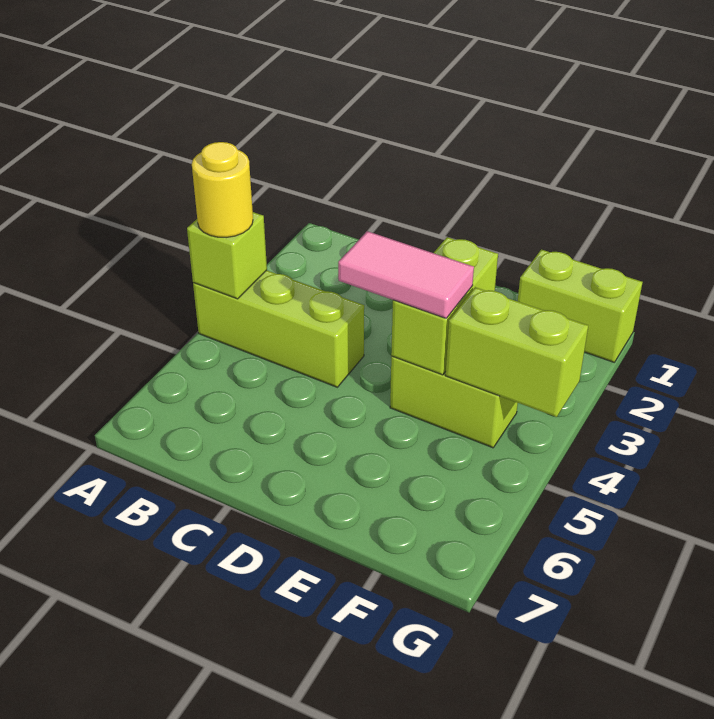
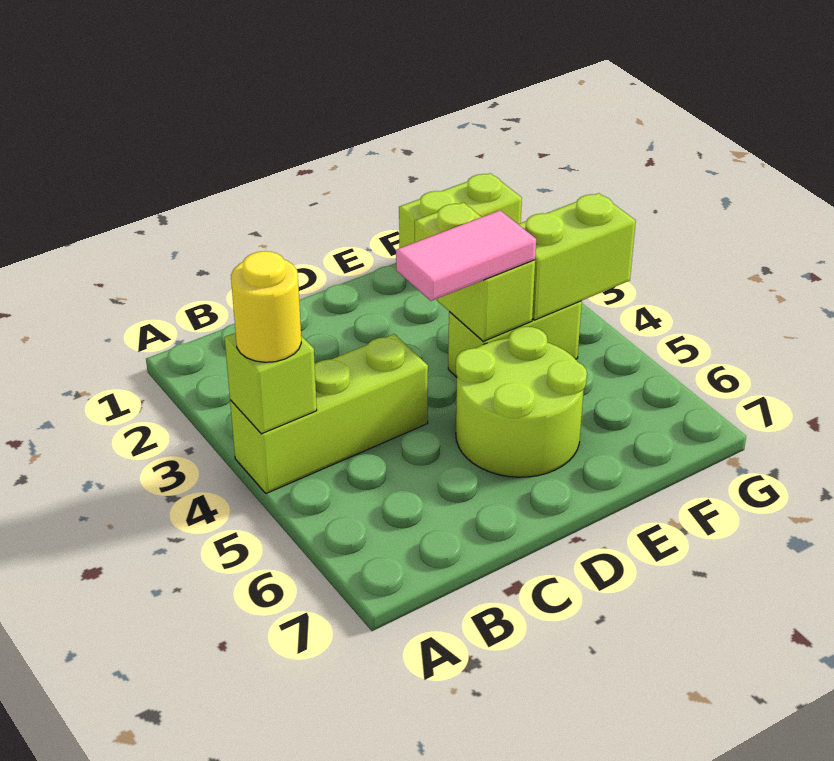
none -> lime round brick D5:E6 level 1

